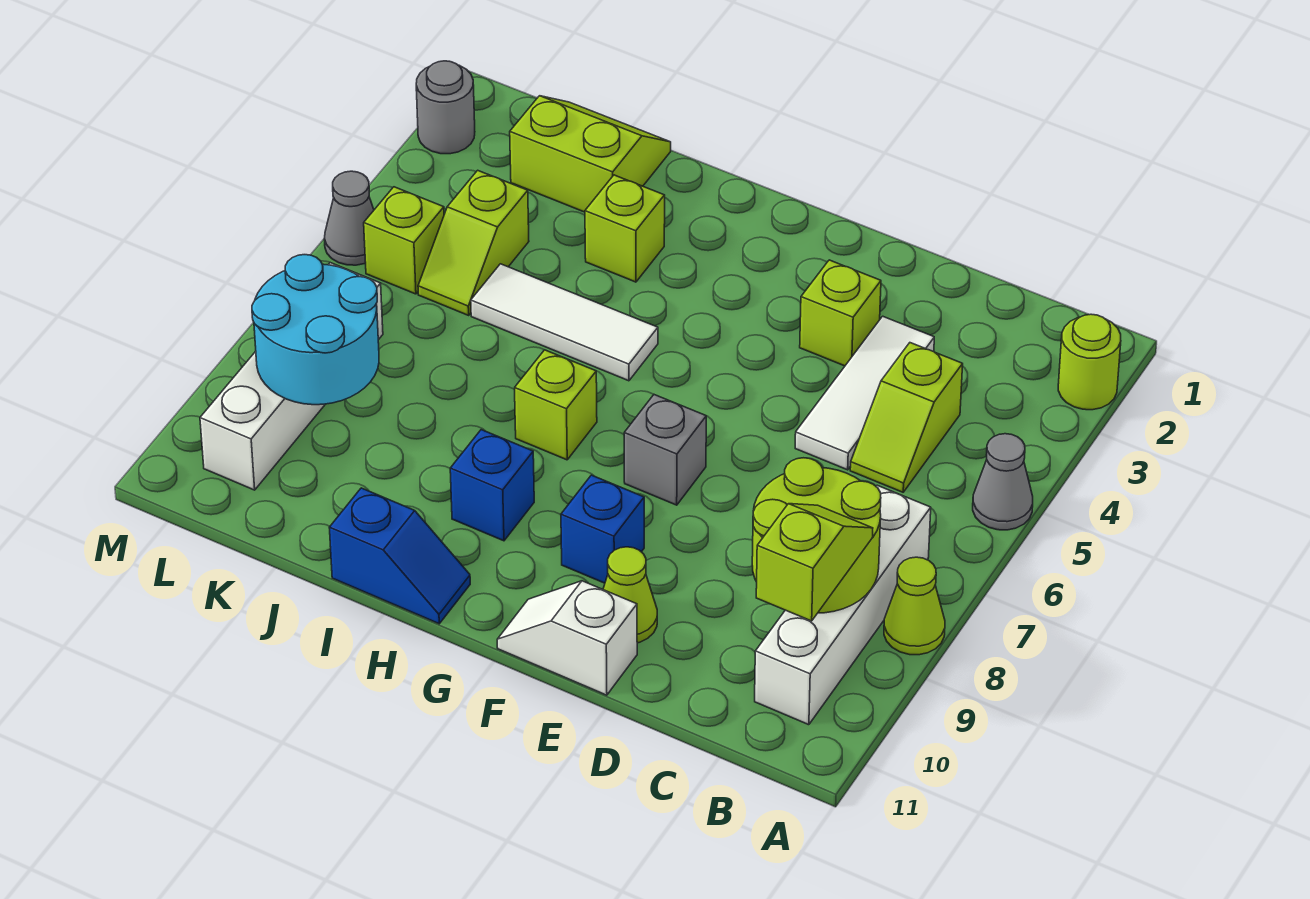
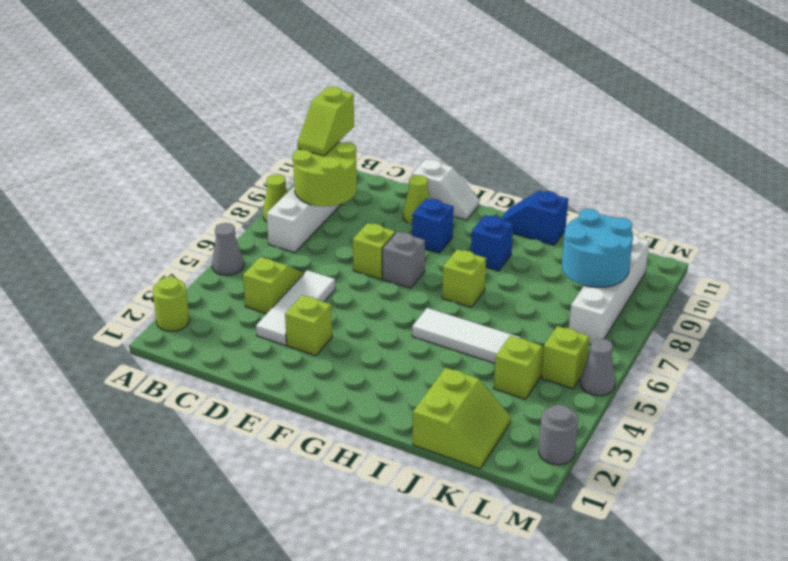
lime brick I3 level 1 -> lime brick E7 level 1
lime slope J1:K2 level 1 top 2 -> lime slope J1:K2 level 1 top J

